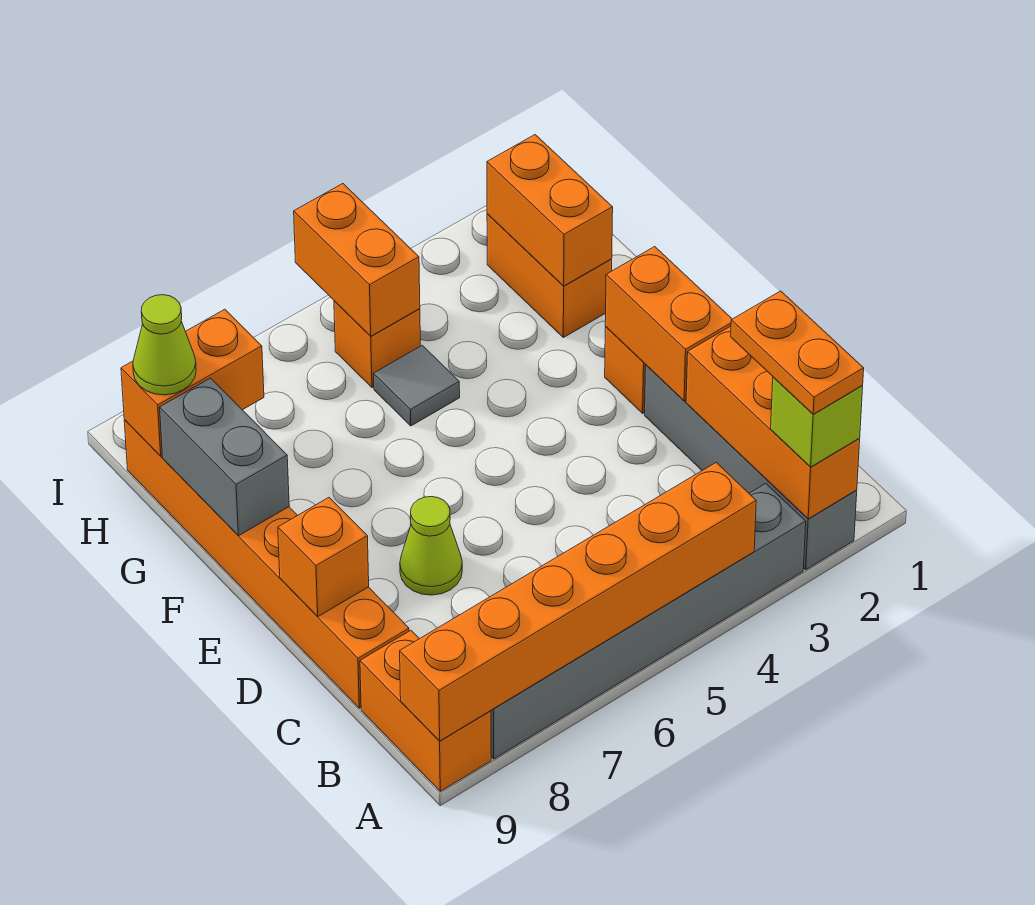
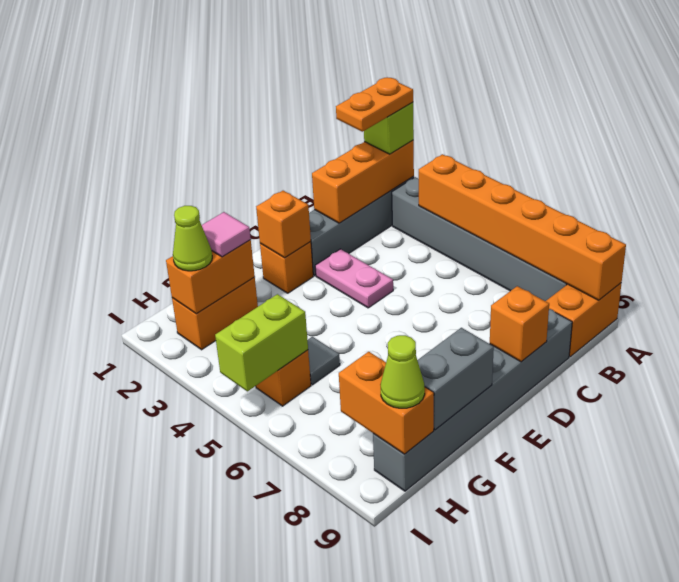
orange brick C9:H9 level 1 -> grey brick C9:H9 level 1
orange brick D2:E2 level 2 -> orange brick E2 level 2
none -> pink plate D3:D4 level 1
lime cone D7 level 1 -> lime cone H2 level 3
none -> pink tile G2 level 3
orange brick H5:I5 level 2 -> lime brick H5:I5 level 2

